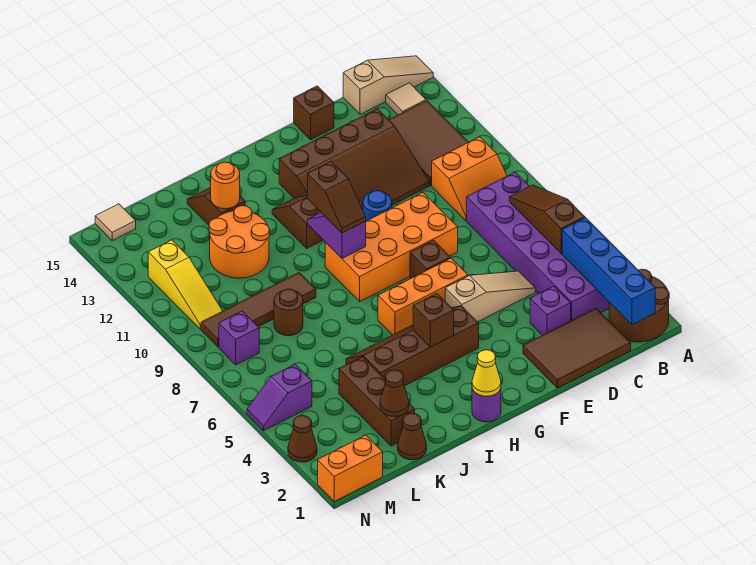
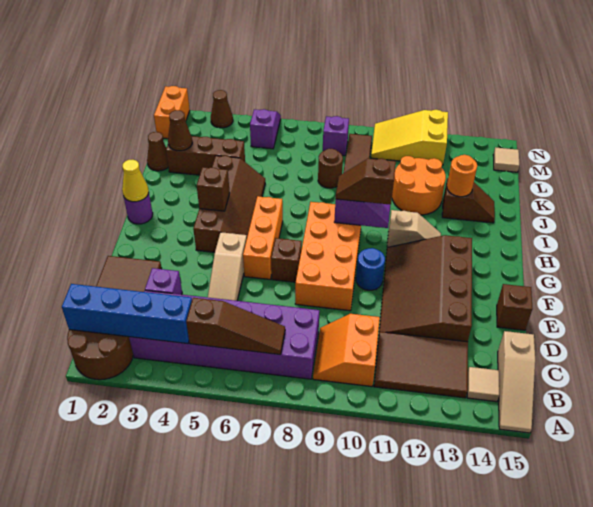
brown slope H11:H12 level 1 top 11 -> tan slope H11:H12 level 1 top 11
yellow slope M10:M12 level 1 top 12 -> yellow slope M10:N12 level 1 top 12

